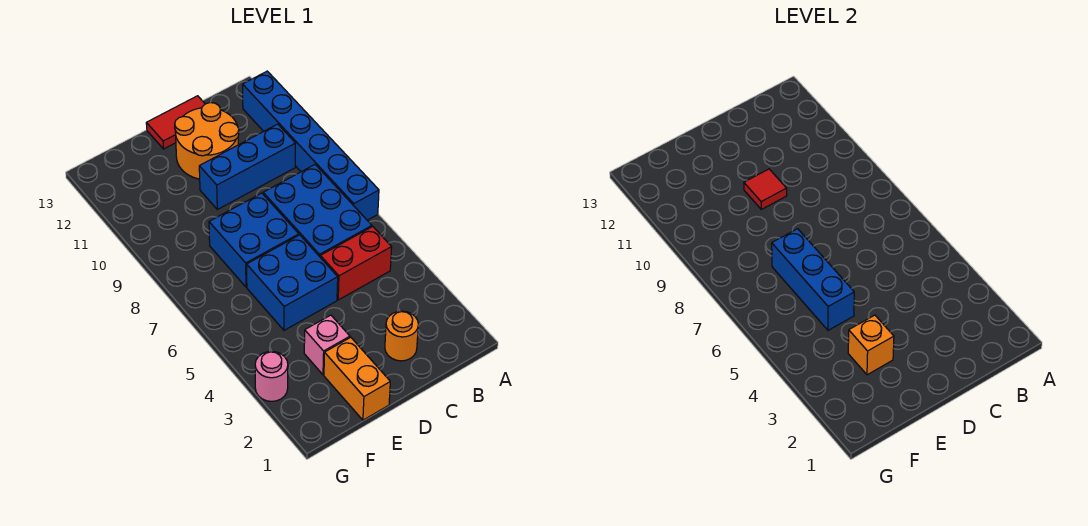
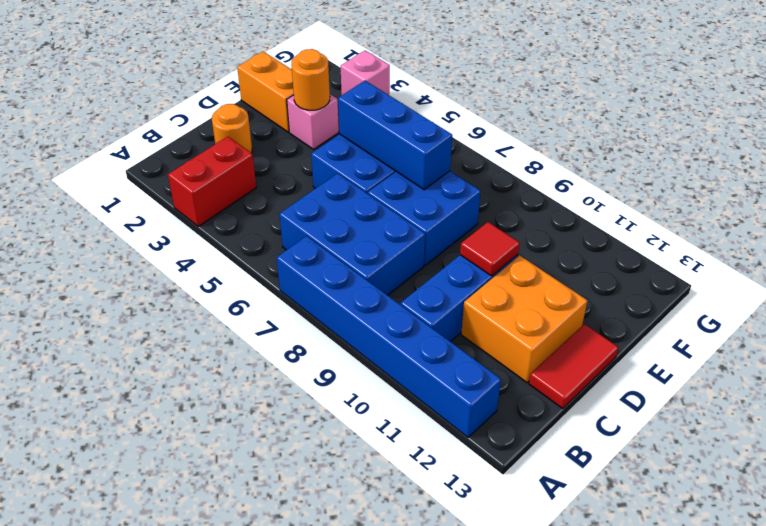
red brick B5:C5 level 1 -> red brick A3:B3 level 1
orange round brick C11:D12 level 1 -> orange brick C11:D12 level 1
orange brick E3 level 2 -> orange round brick E3 level 2
pink round brick G3 level 1 -> pink brick G3 level 1

